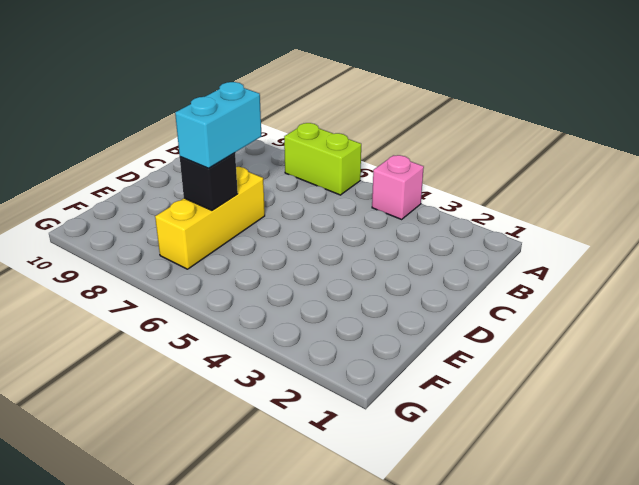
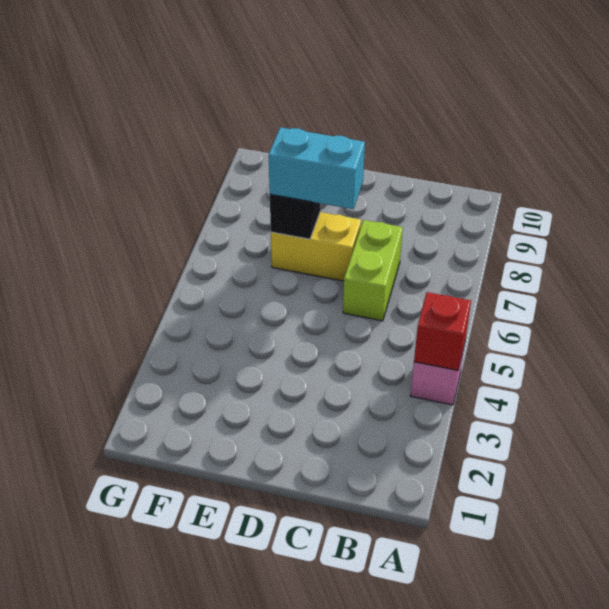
none -> red brick A4 level 2
lime brick A6:A7 level 1 -> lime brick C6:C7 level 1
yellow brick D7:F7 level 1 -> yellow brick D7:E7 level 1

